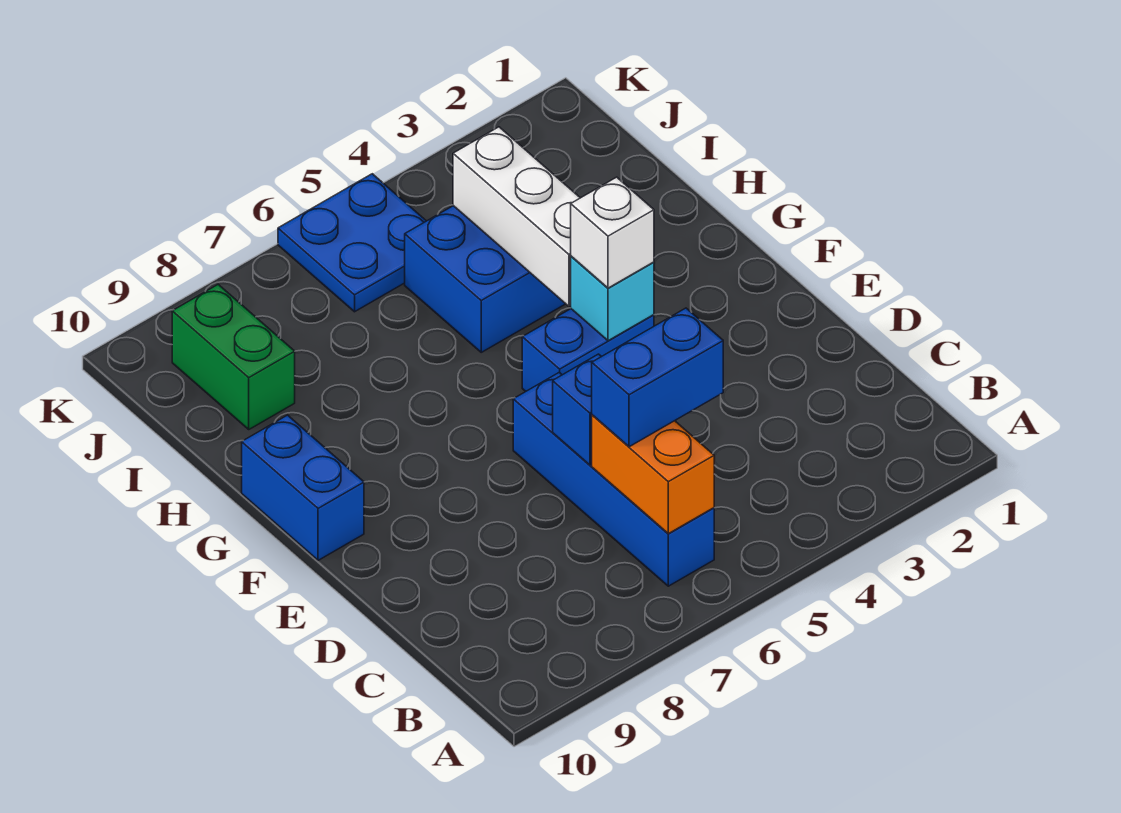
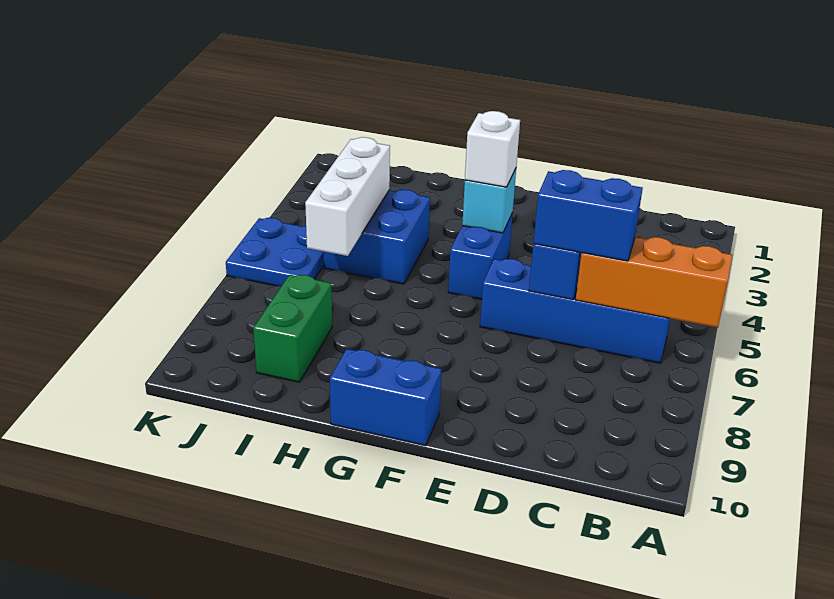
orange brick B6:C6 level 2 -> orange brick A6:C6 level 2
blue brick C5:C6 level 3 -> blue brick C6:D6 level 3
white brick G4:I4 level 2 -> white brick I4:I6 level 2
green brick I9:J9 level 1 -> green brick I8:I9 level 1

